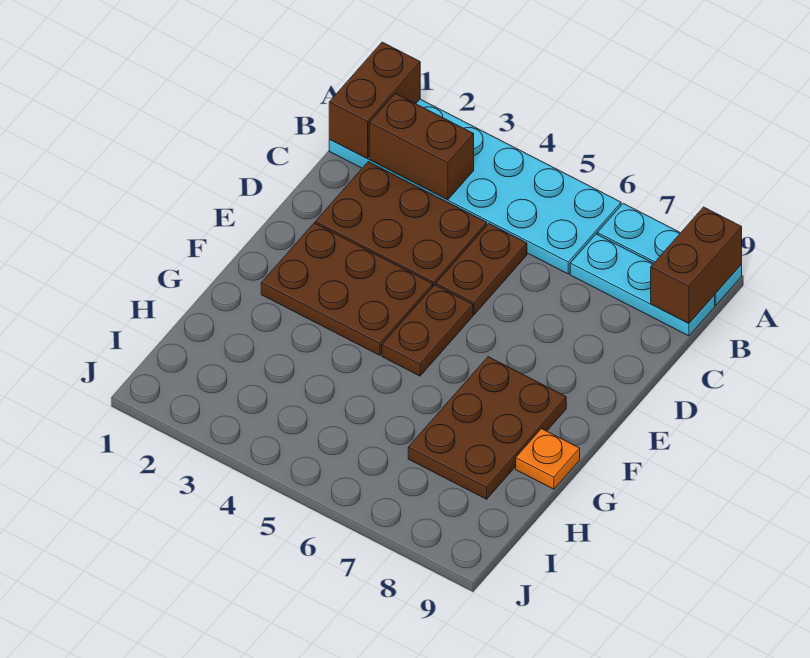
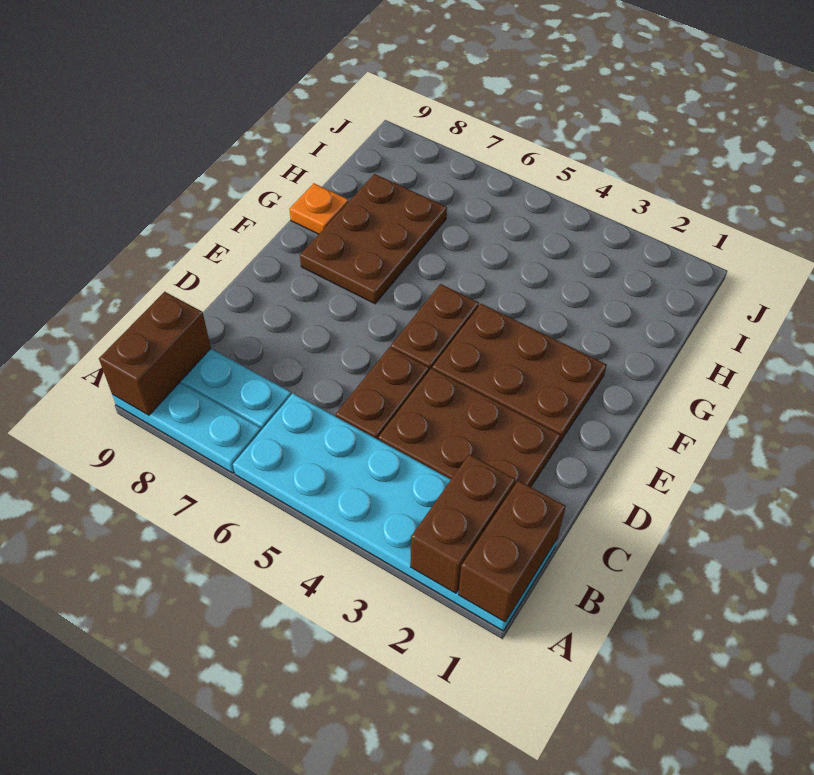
brown brick B2:B3 level 2 -> brown brick A2:B2 level 2

